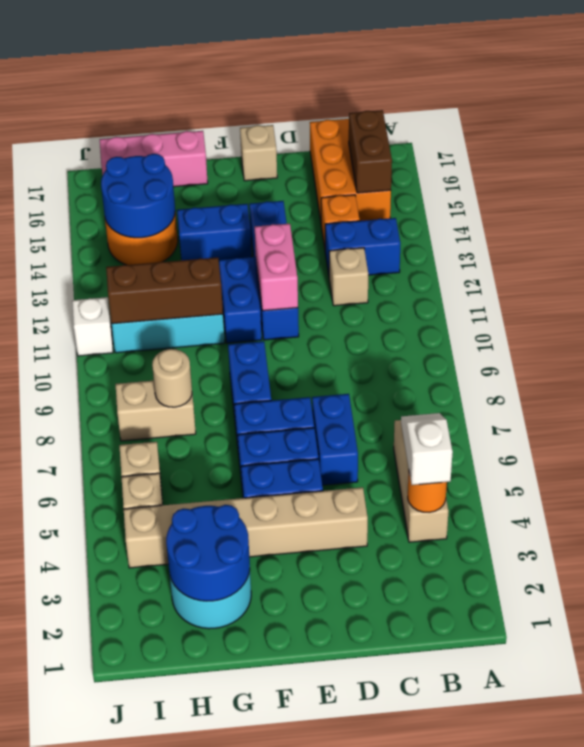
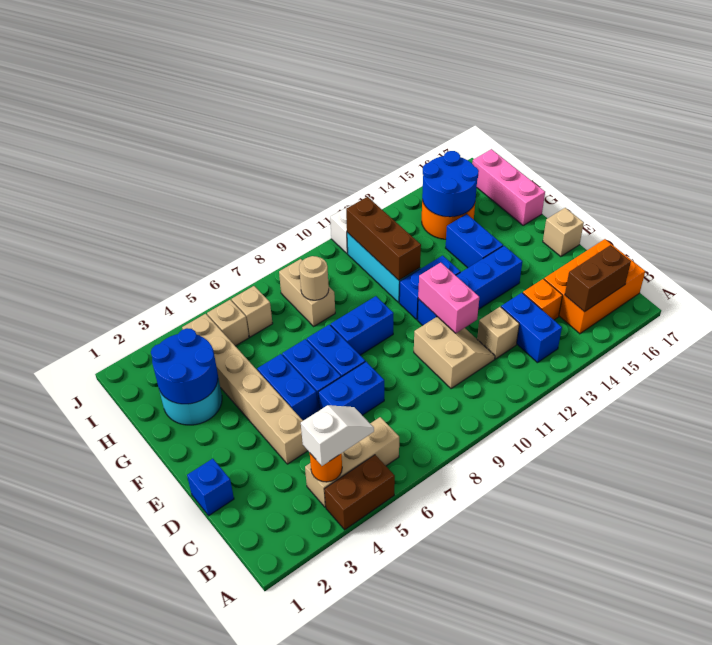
none -> brown brick A4:A5 level 1
none -> tan slope C10:D11 level 1 top 10
none -> blue brick D1 level 1
pink brick E11:E12 level 2 -> pink brick D11:E11 level 2

